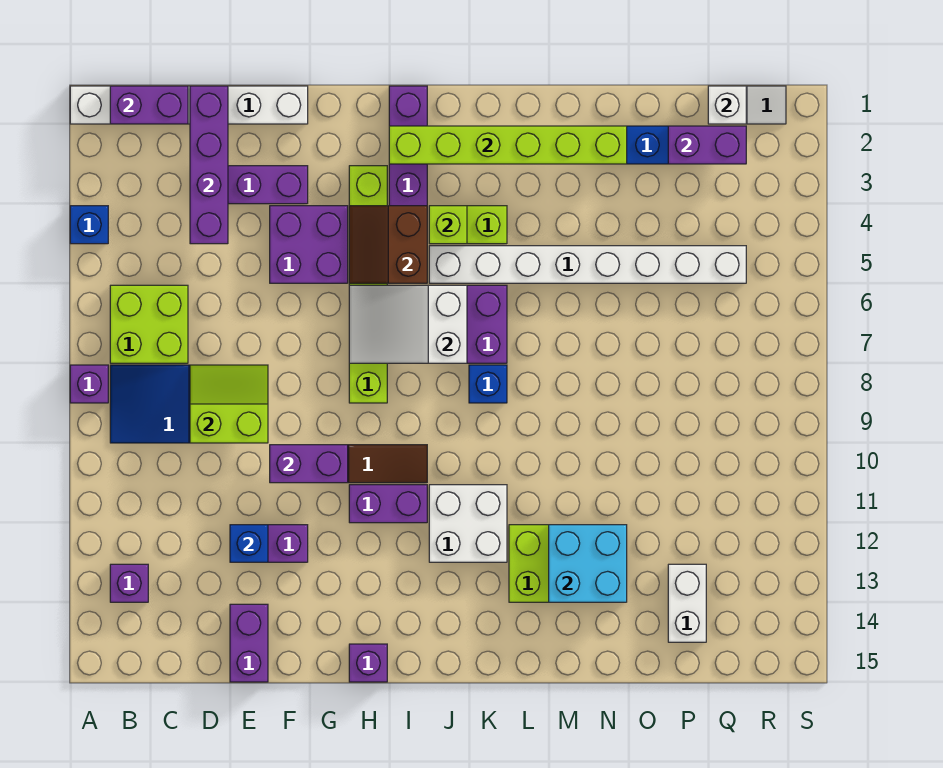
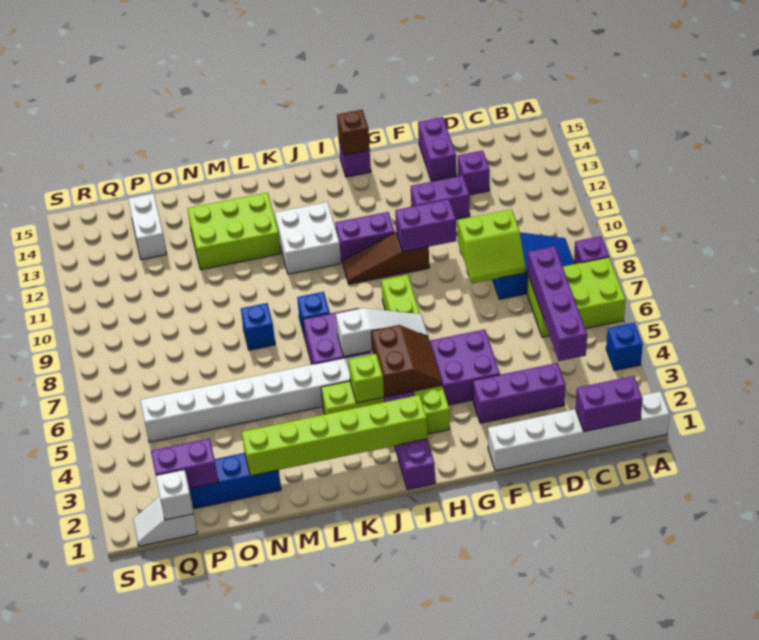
lime brick B6:C7 level 1 -> lime brick A6:C7 level 1
purple brick B13 level 1 -> purple brick D13 level 1
purple brick D1:D4 level 2 -> purple brick C4:C7 level 2
blue brick E12 level 2 -> blue brick M8 level 1
white slope H6:J7 level 2 top J -> white slope H6:J6 level 2 top J
none -> brown brick H15 level 2
cyan brick M12:N13 level 2 -> none

